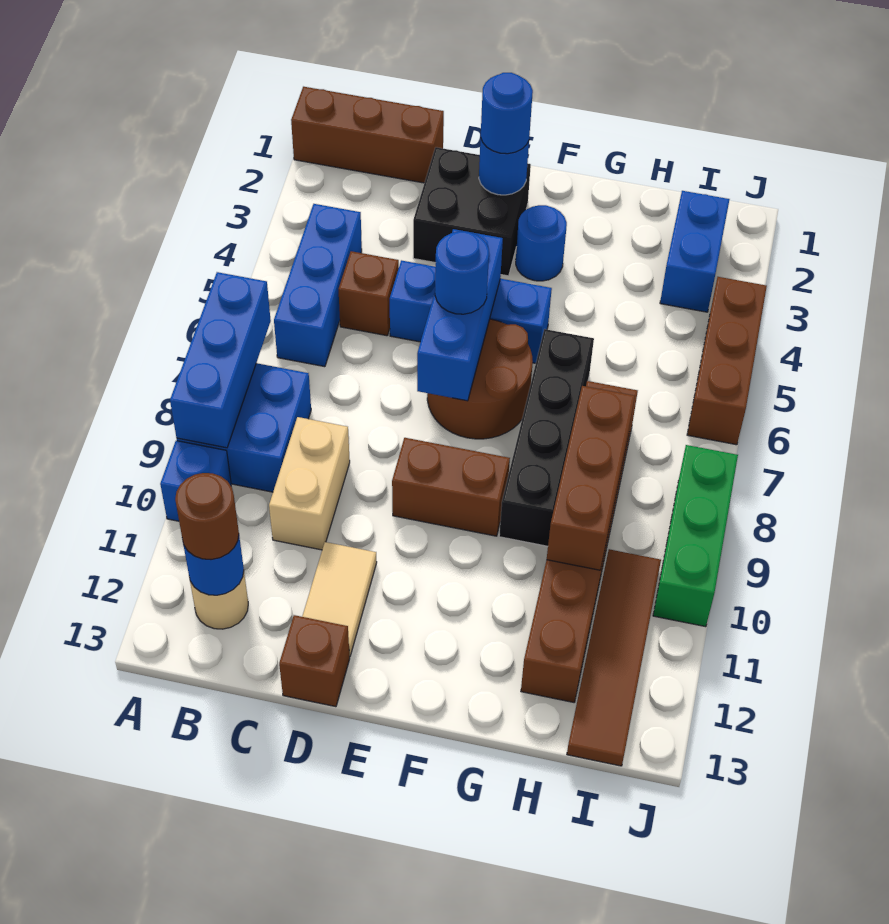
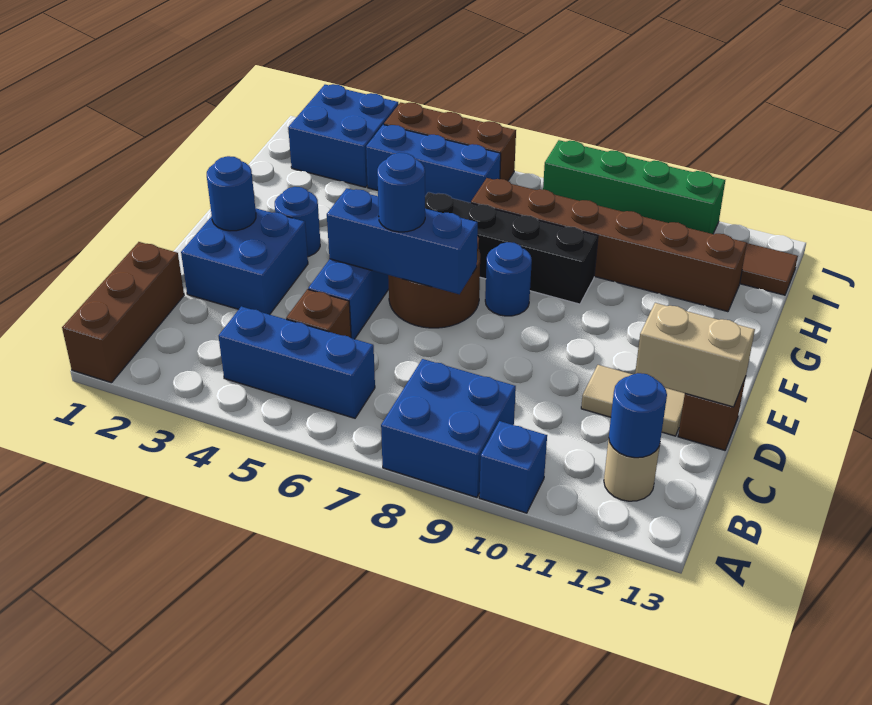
blue brick A7:A9 level 2 -> blue brick I4:I6 level 1
brown round brick B12 level 3 -> none
tan brick C9:C10 level 1 -> tan brick D12:D13 level 2
black brick D2:E3 level 1 -> blue brick D2:E3 level 1
blue round brick E2 level 3 -> blue round brick F8 level 1
brown brick E9:F9 level 1 -> none
brown brick H8:H10 level 2 -> none
blue brick I2:I3 level 1 -> blue brick I2:J3 level 1
green brick J8:J10 level 1 -> green brick J8:J11 level 1

